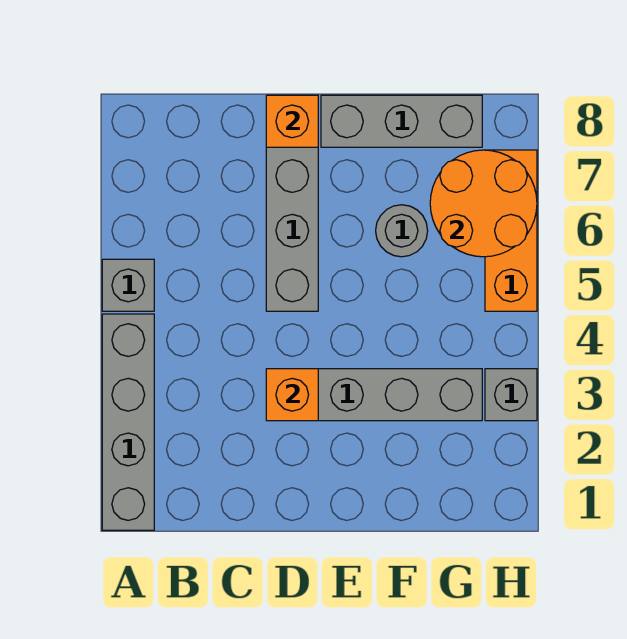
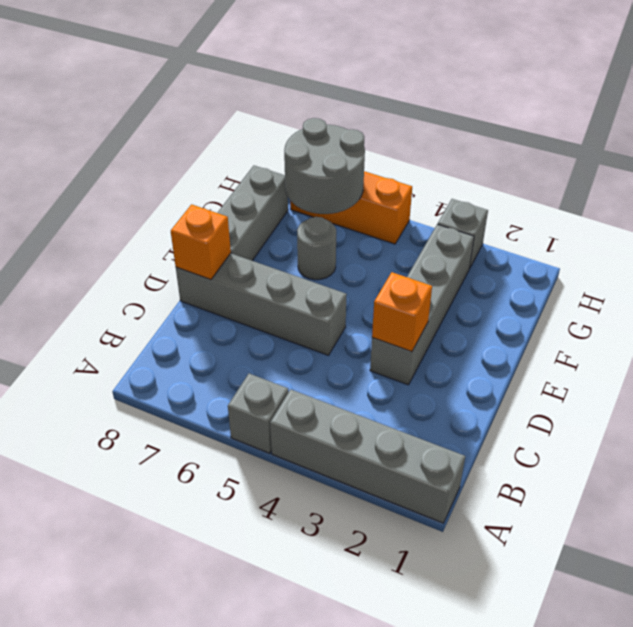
orange round brick G6:H7 level 2 -> grey round brick G6:H7 level 2

